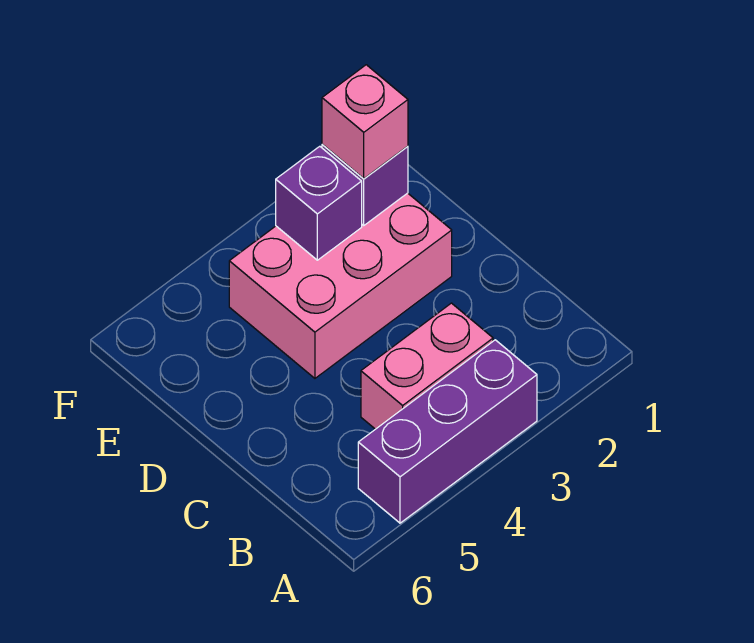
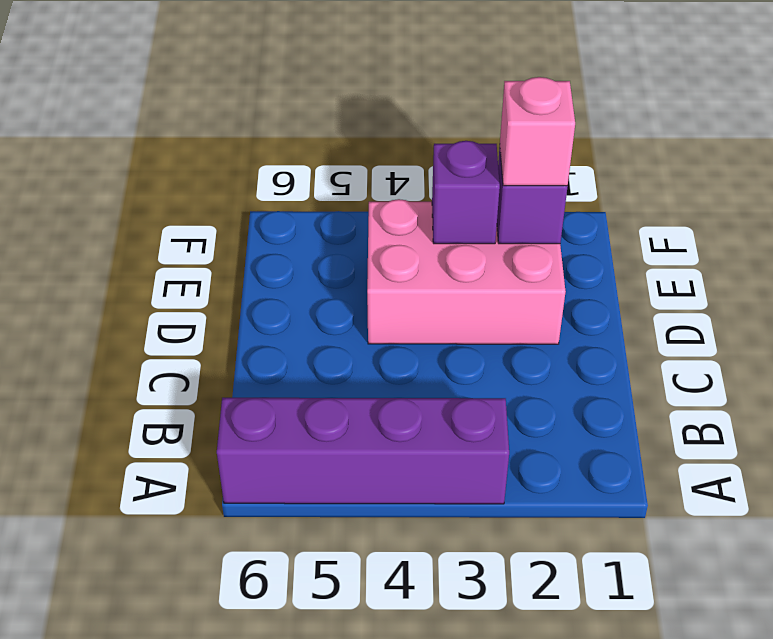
purple brick A3:A5 level 1 -> purple brick A3:A6 level 1
pink brick B3:B4 level 1 -> none

